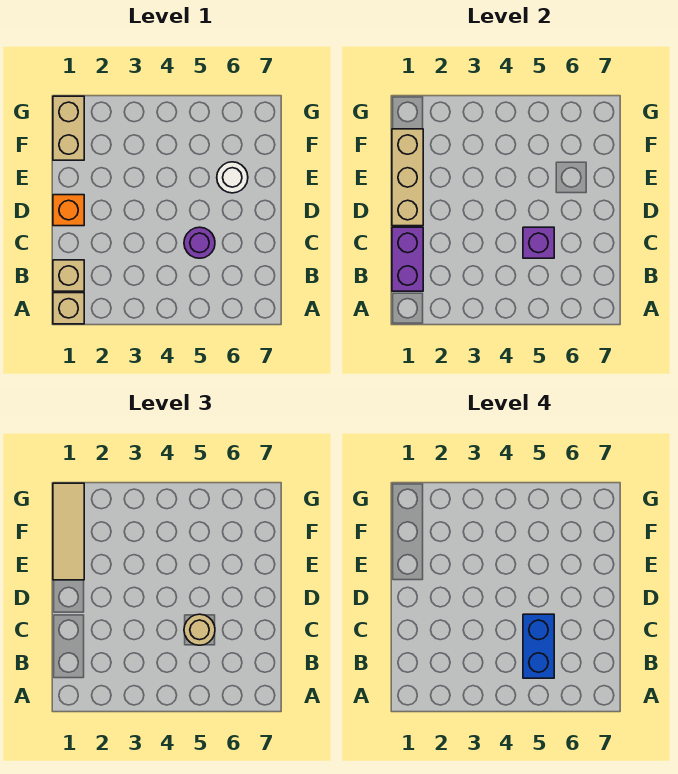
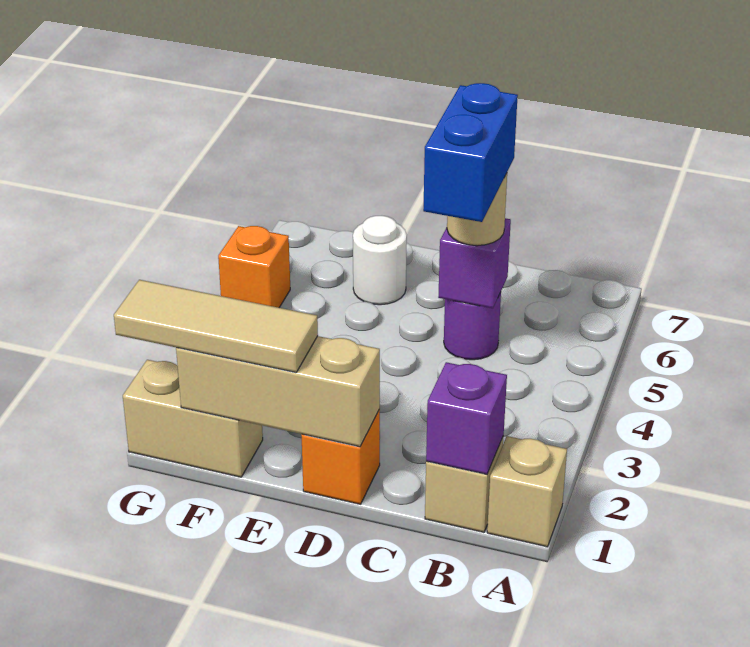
purple brick B1:C1 level 2 -> purple brick B1 level 2
blue brick B5:C5 level 4 -> blue brick C4:C5 level 4
none -> orange brick G5 level 1

